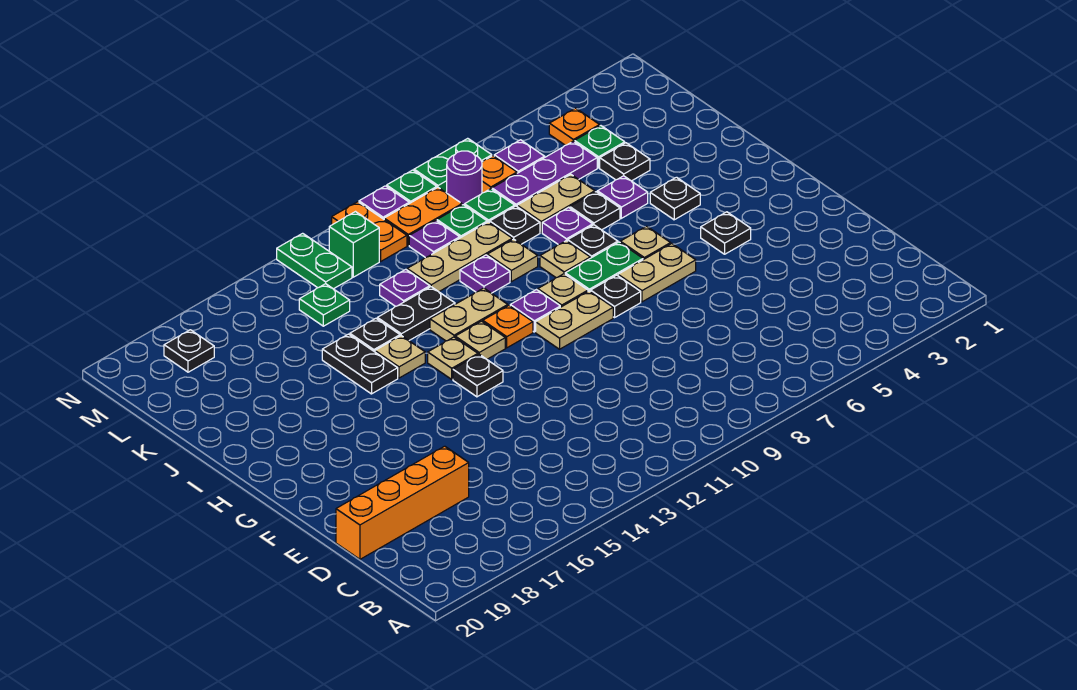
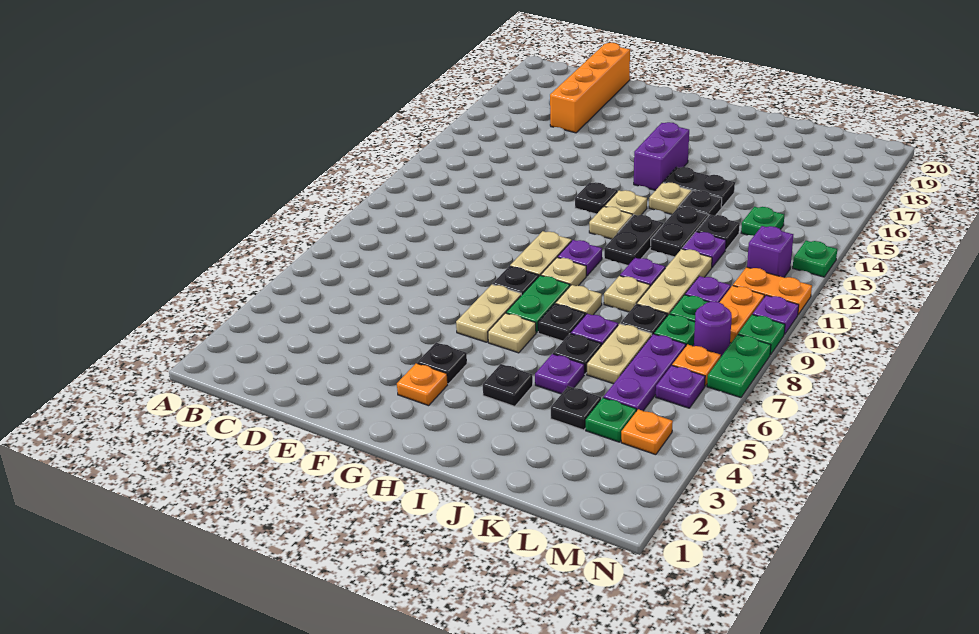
orange plate H11 level 1 -> orange plate G3 level 1
none -> purple brick H15:H16 level 1
tan plate I11:I12 level 1 -> black plate I11:I12 level 1
green brick M12 level 1 -> purple brick M12 level 1
green plate M13:N13 level 1 -> green plate N13 level 1
black plate M18 level 1 -> black plate K13 level 1

